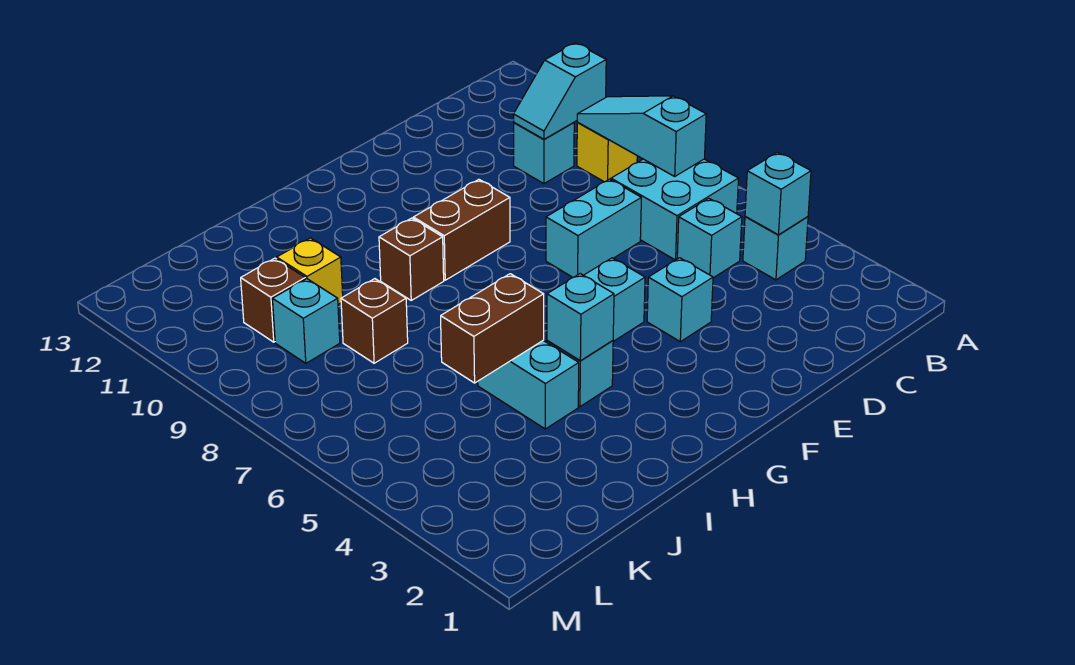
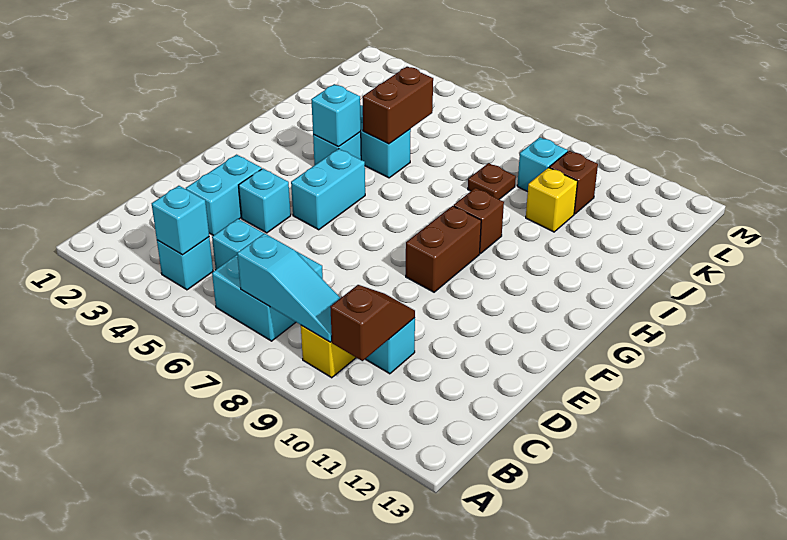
cyan slope B10:C10 level 2 top B -> brown slope B10:C10 level 2 top B
cyan brick D7:E7 level 1 -> cyan brick D3:E3 level 1
brown brick J8 level 1 -> brown plate J8 level 1

